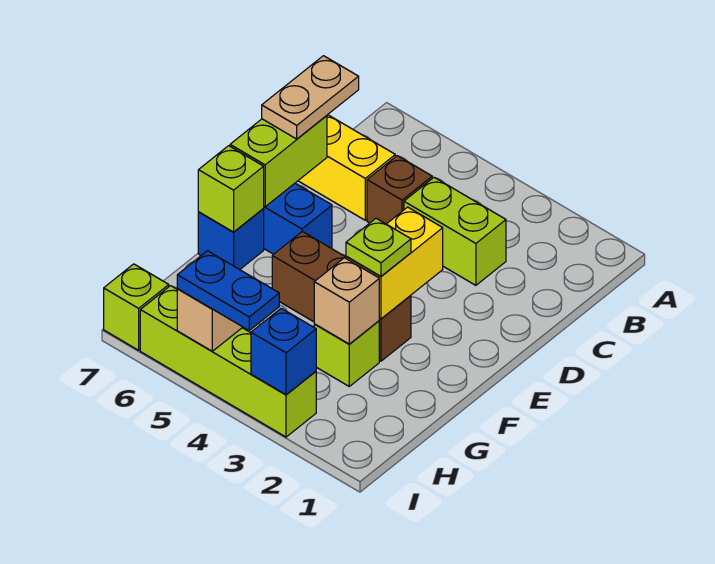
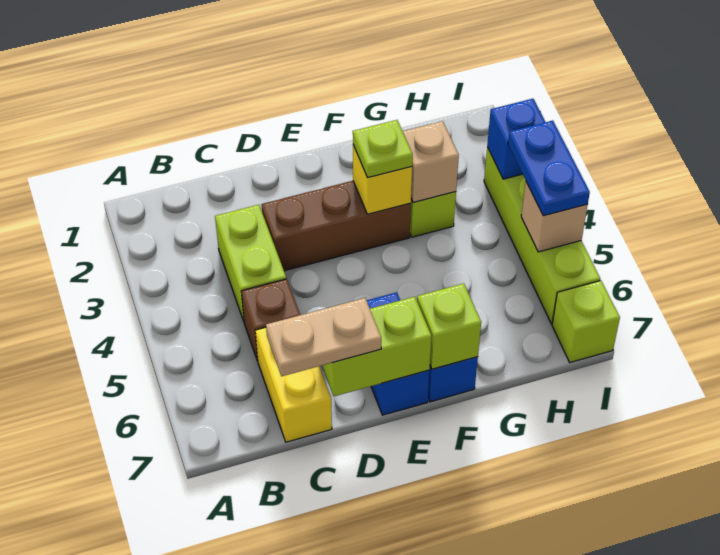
yellow brick E3:F3 level 2 -> yellow brick F3 level 2
brown brick F3:F5 level 1 -> brown brick D3:F3 level 1

